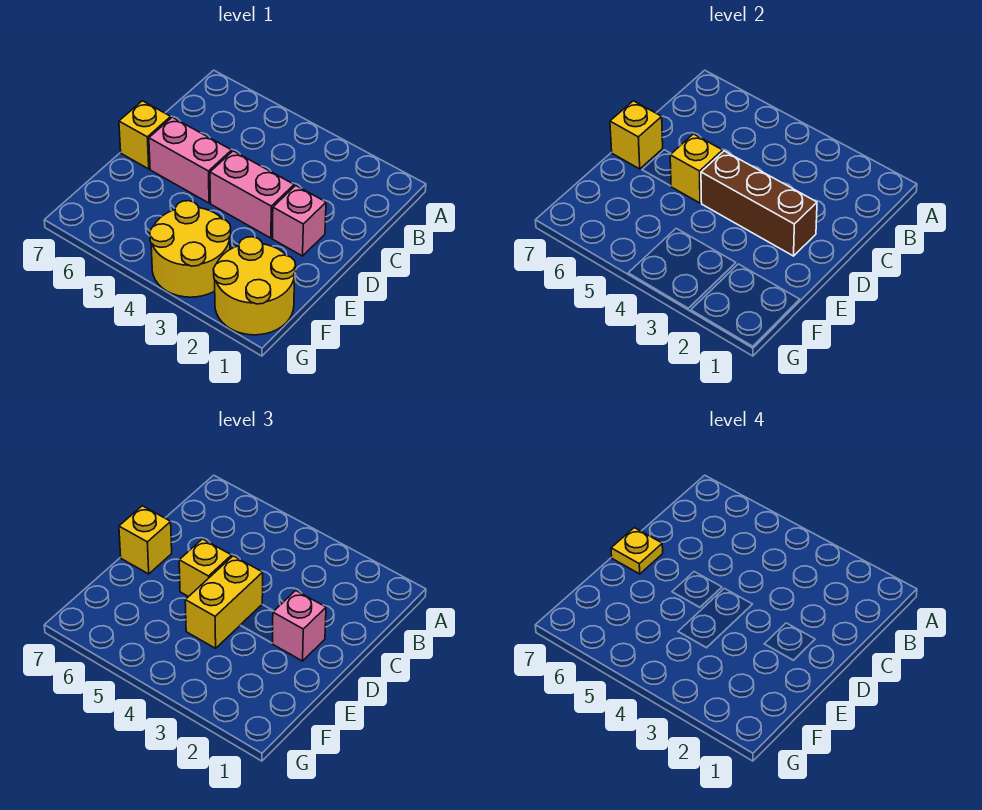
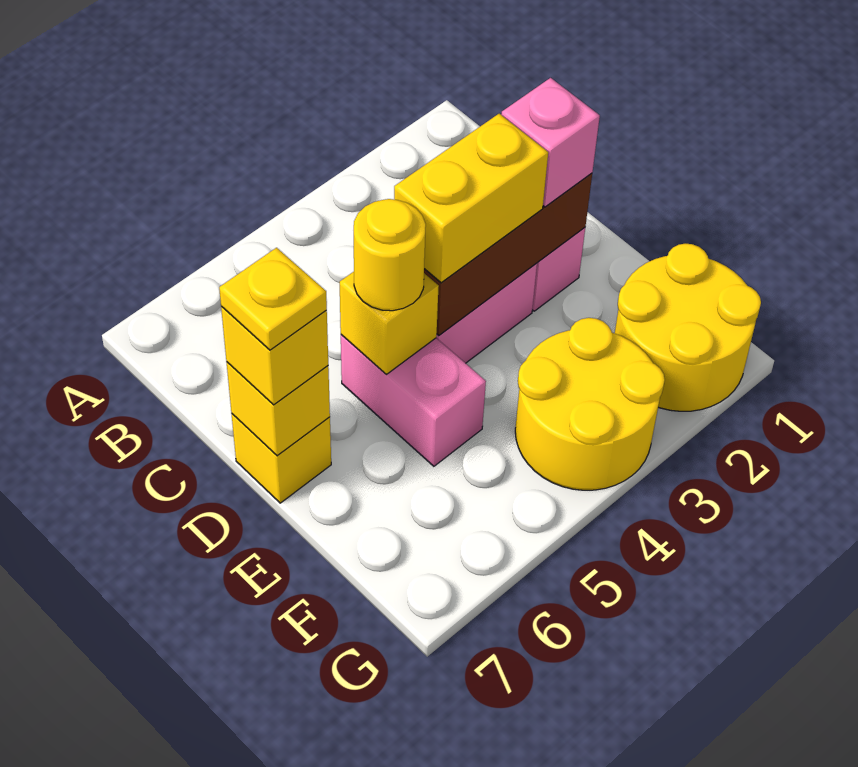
yellow brick D4:E4 level 3 -> yellow brick D3:D4 level 3
pink brick D5:D6 level 1 -> pink brick D5:E5 level 1
yellow brick D5 level 3 -> yellow round brick D5 level 3

